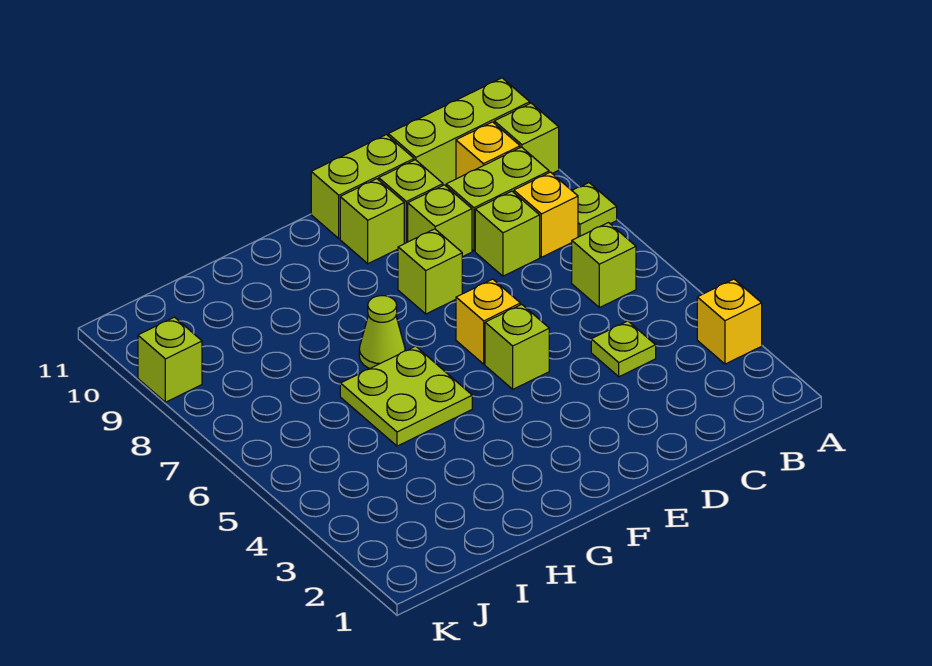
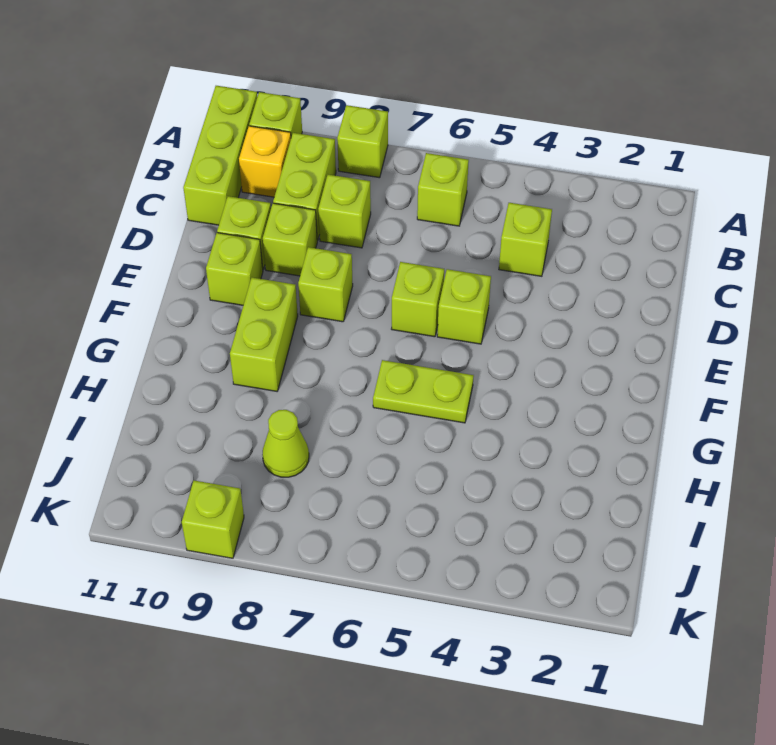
yellow brick A3 level 1 -> none
lime plate A8 level 1 -> lime brick A8 level 1
yellow brick B8 level 1 -> none
lime plate C4 level 1 -> lime brick C4 level 1
lime brick D11:E11 level 1 -> lime brick F9:G9 level 1
yellow brick E6 level 1 -> lime brick E6 level 1
lime plate G5:H6 level 1 -> lime plate G5:G6 level 1
lime cone G7 level 1 -> lime cone I8 level 1

